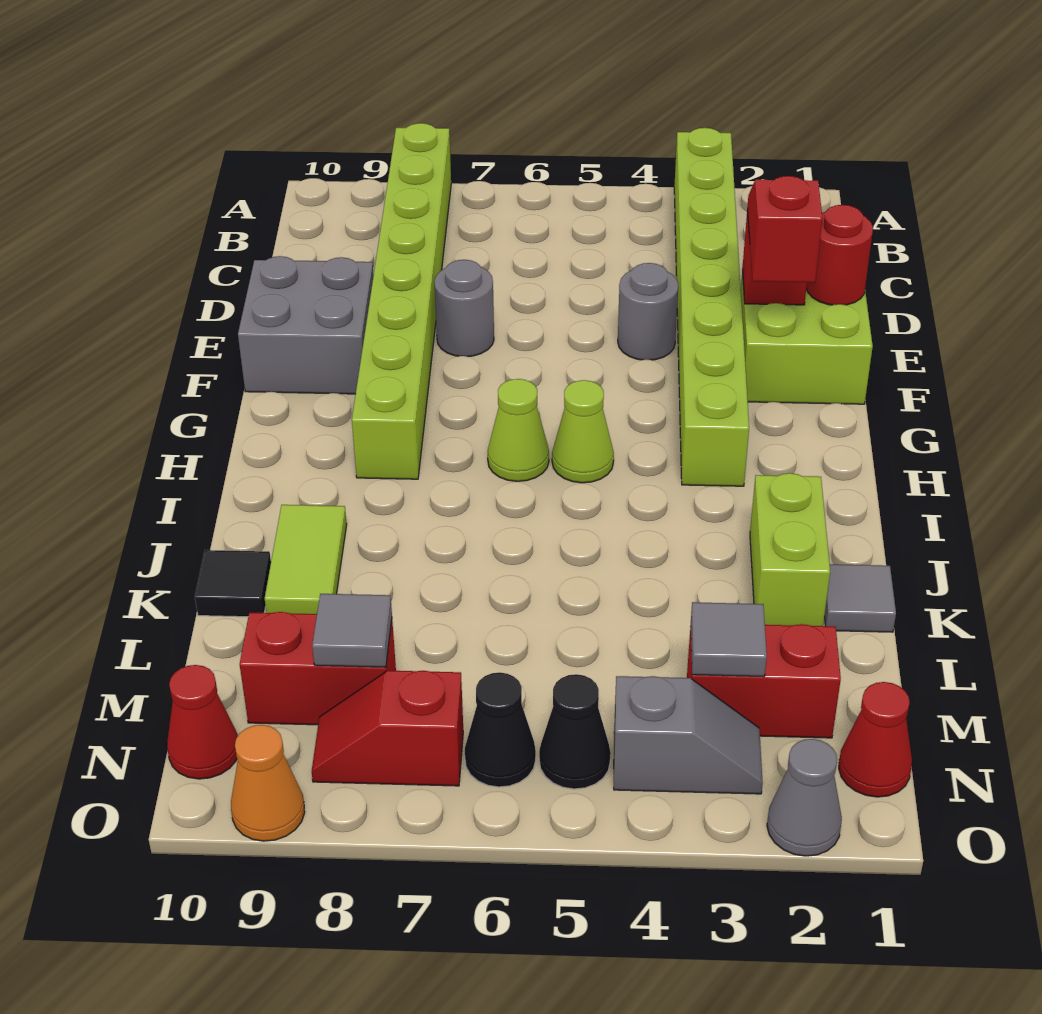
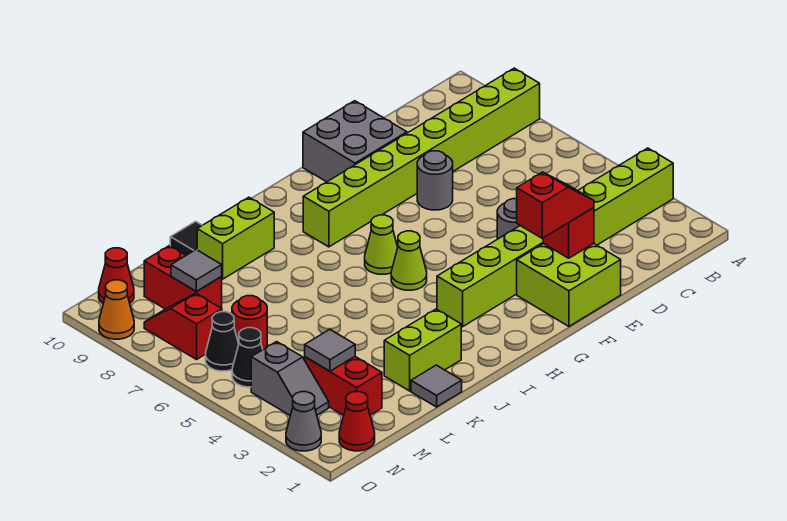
red round brick E1 level 2 -> red round brick M6 level 1
lime tile J9:K9 level 1 -> lime brick J9:K9 level 1

